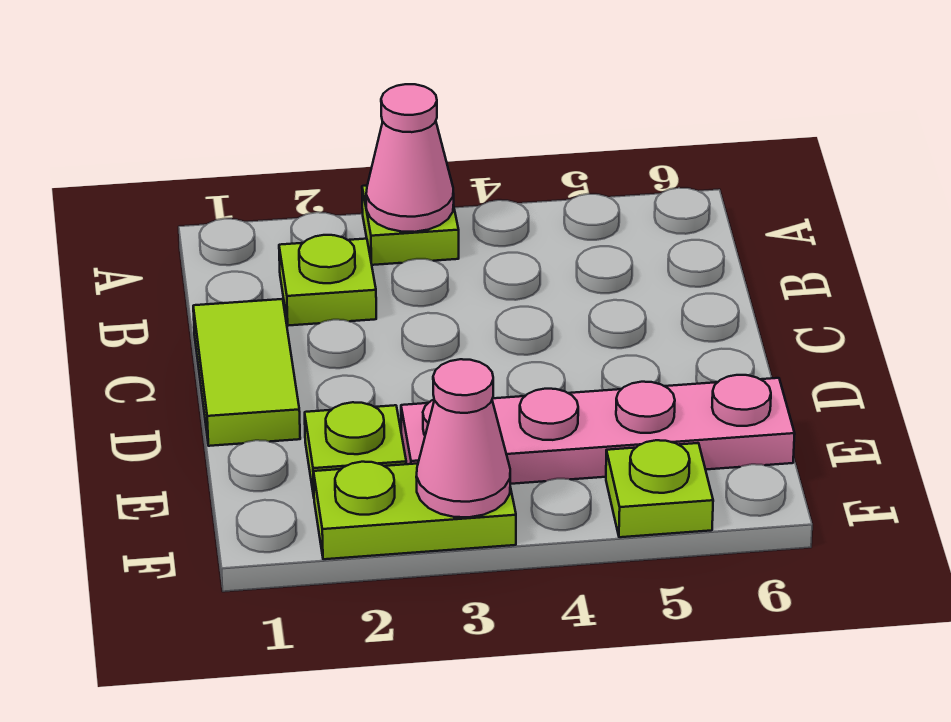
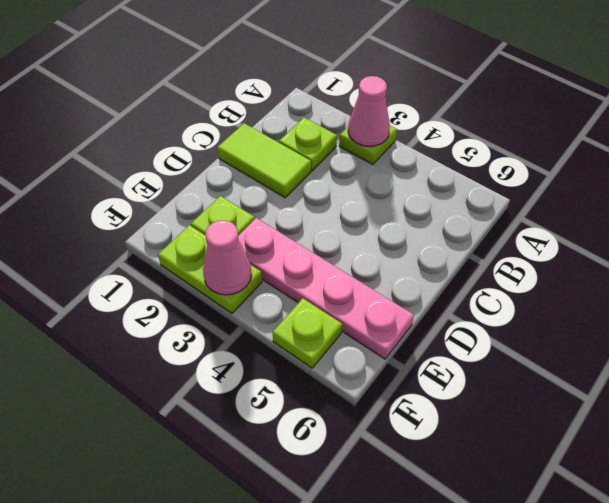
lime tile C1:D1 level 1 -> lime tile C1:C2 level 1

